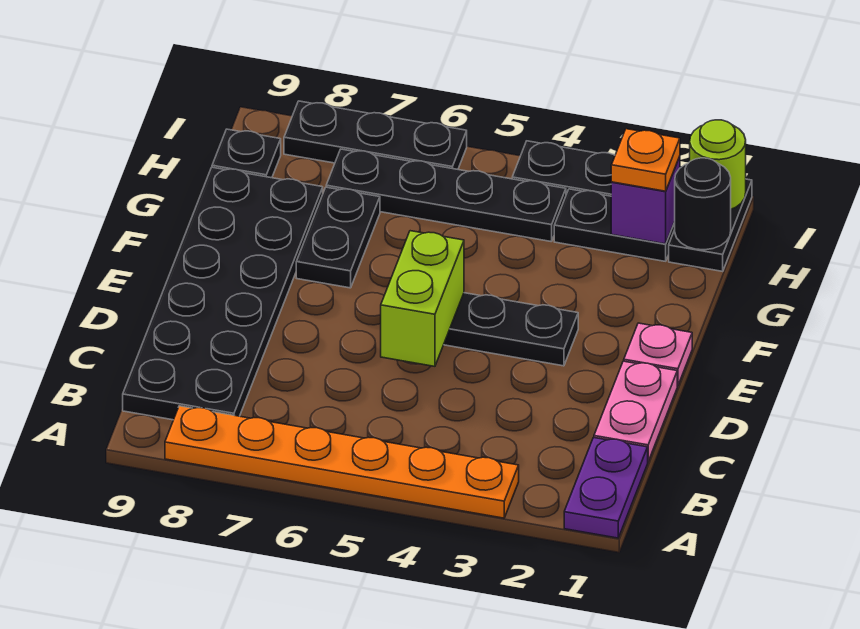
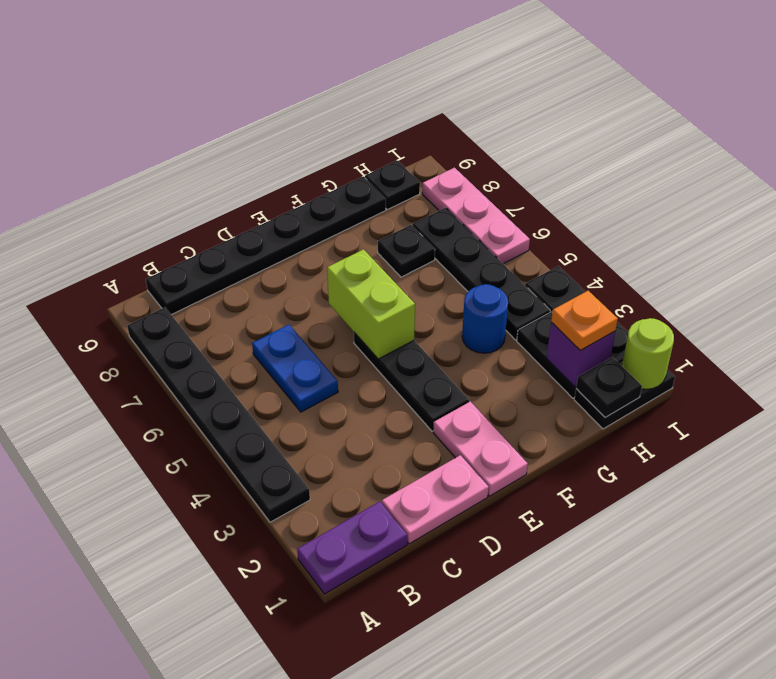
orange plate A3:A8 level 1 -> black plate A3:A8 level 1
black plate B8:G9 level 1 -> black plate B9:G9 level 1
none -> blue plate C5:C6 level 1
lime brick D5:E5 level 2 -> lime brick E5:E6 level 2
pink plate E1 level 1 -> pink plate E1:E2 level 1
black plate F7:G7 level 1 -> black plate G7 level 1
none -> blue round brick G4 level 1
black round brick H1 level 2 -> black plate H1 level 2
black plate I6:I8 level 1 -> pink plate I6:I8 level 1

